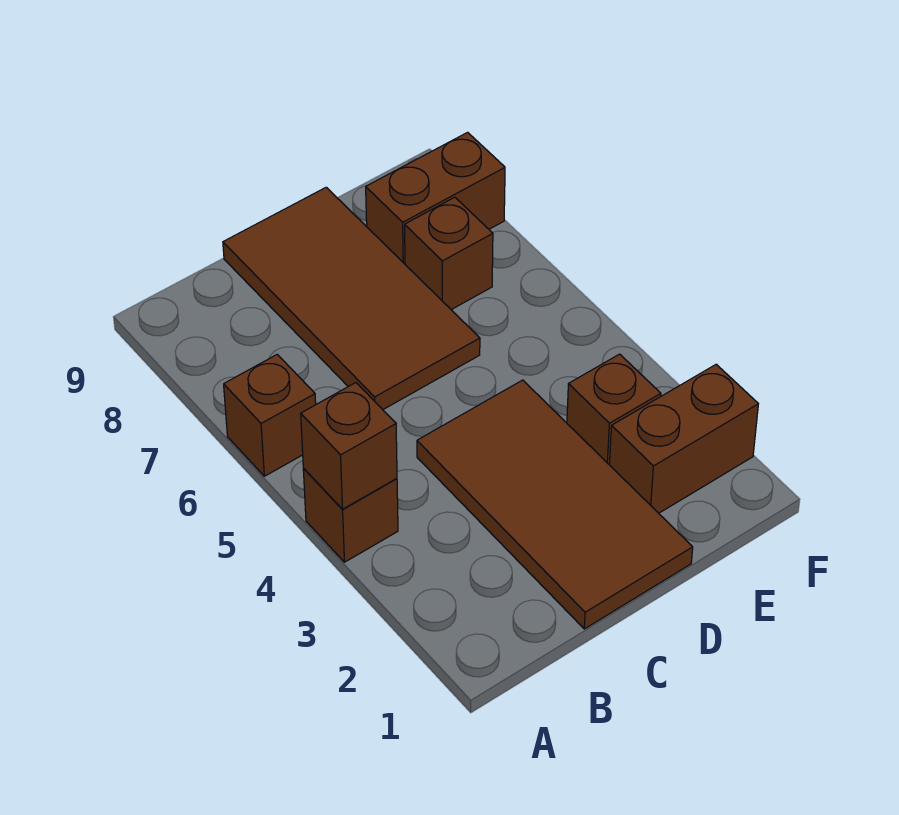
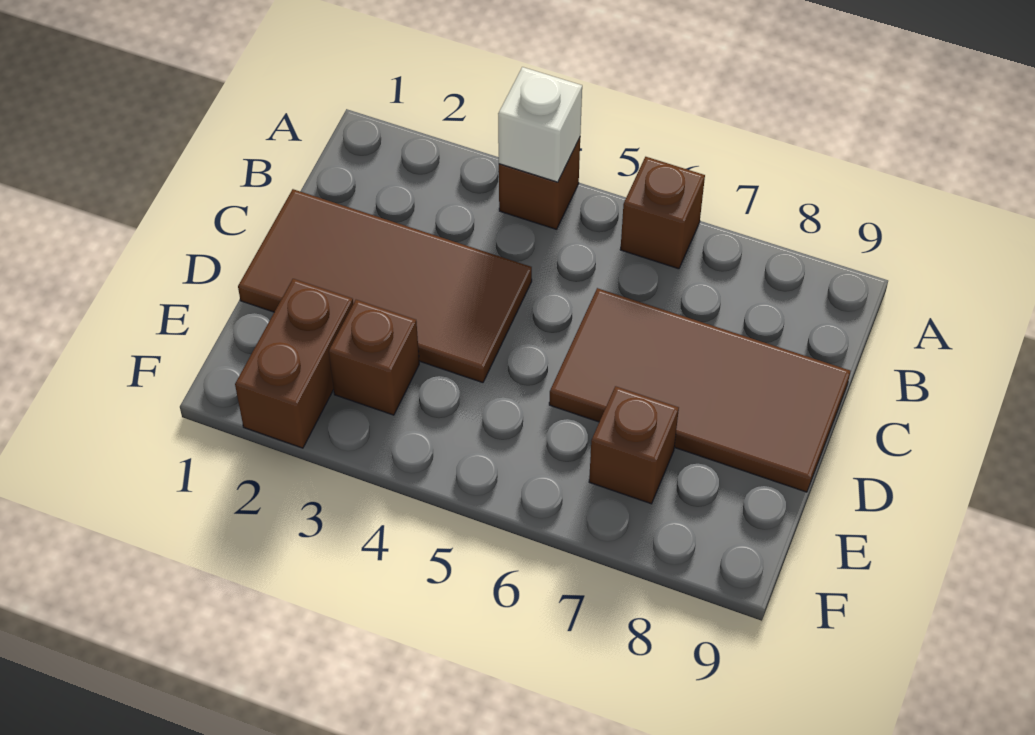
brown brick A4 level 2 -> white brick A4 level 2
brown brick E8:F8 level 1 -> none

